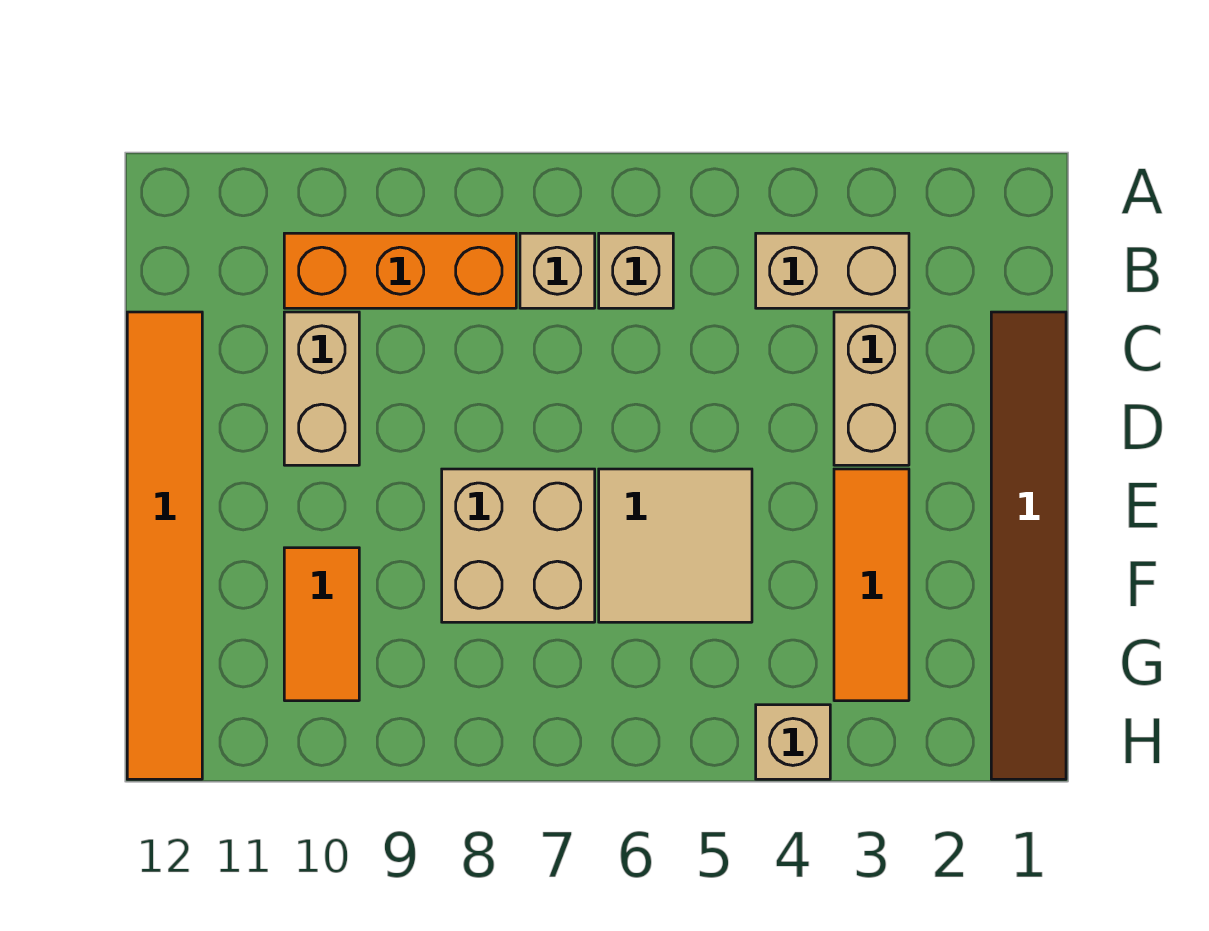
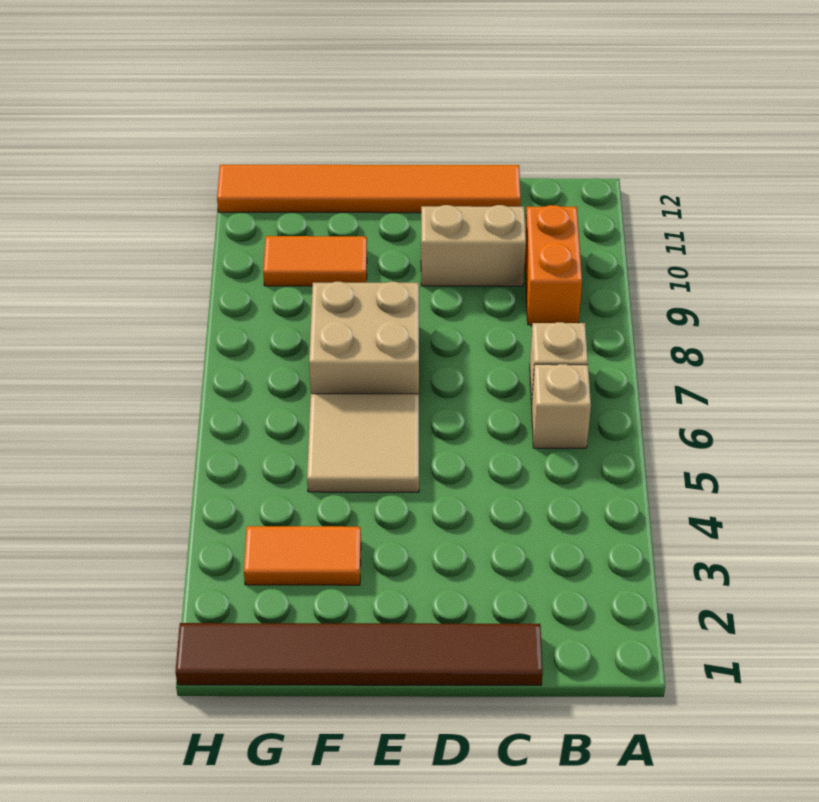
tan brick B3:B4 level 1 -> none
orange brick B8:B10 level 1 -> orange brick B9:B10 level 1
tan brick C3:D3 level 1 -> none
orange tile E3:G3 level 1 -> orange tile F3:G3 level 1
tan brick H4 level 1 -> none

